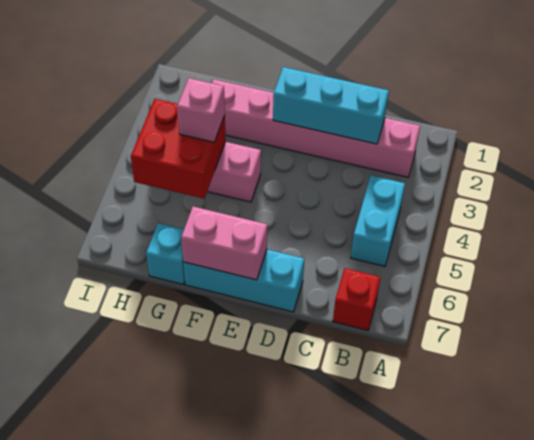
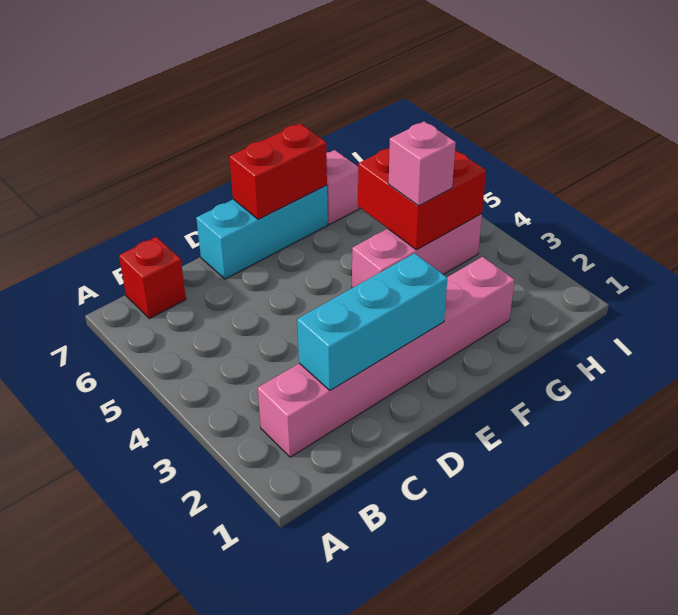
cyan brick B4:B5 level 1 -> none
pink brick E7:F7 level 2 -> red brick E7:F7 level 2
cyan brick G7 level 1 -> pink brick G7 level 1

